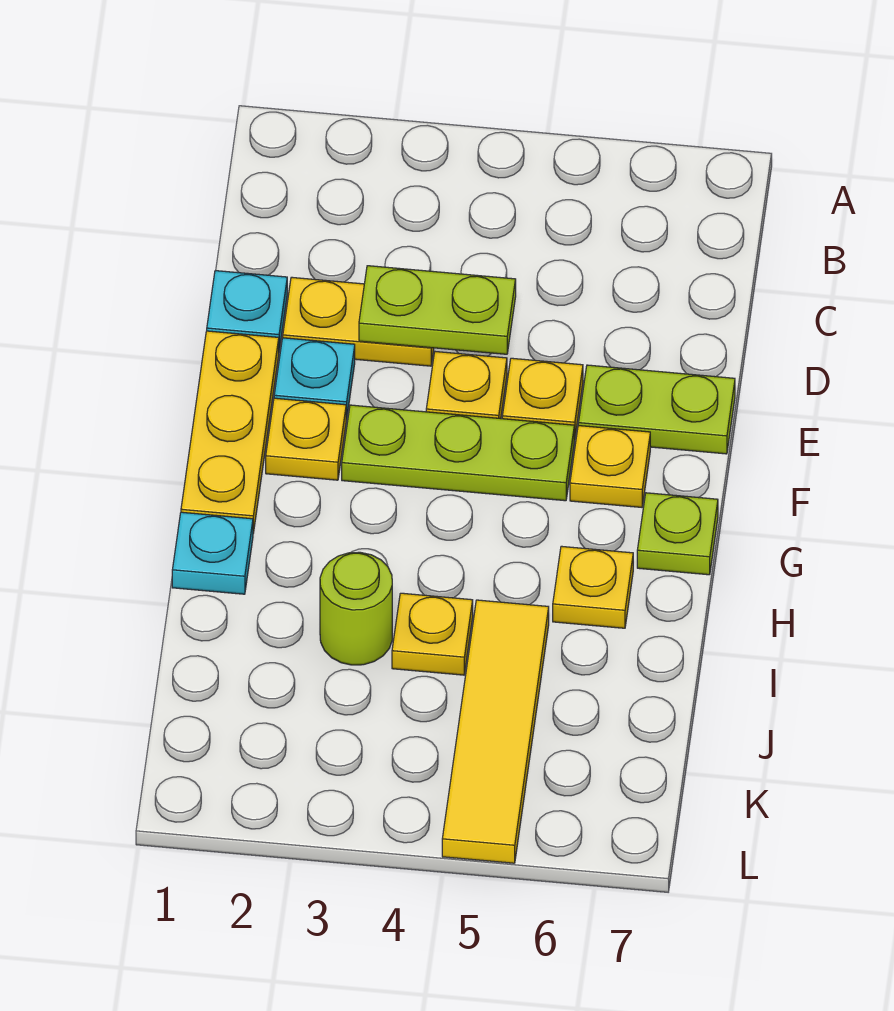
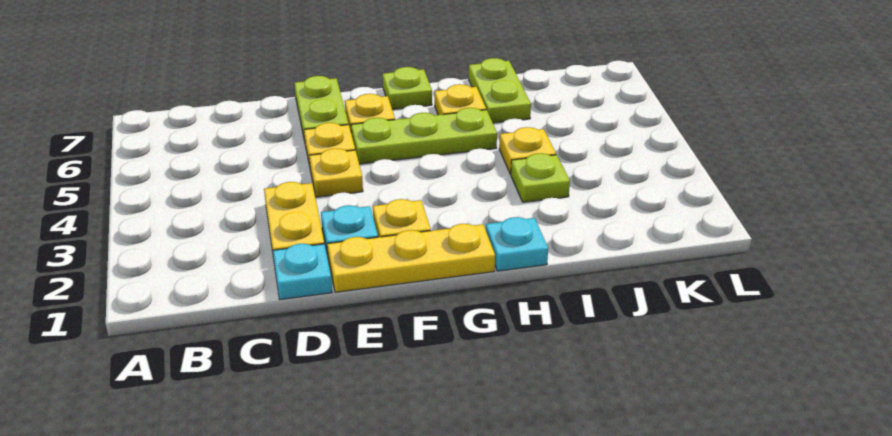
lime plate D3:D4 level 2 -> lime plate I6:I7 level 1
lime plate F3:F5 level 1 -> lime plate F5:H5 level 1
lime round brick I3 level 1 -> lime plate I3 level 1
yellow tile I5:L5 level 1 -> none

